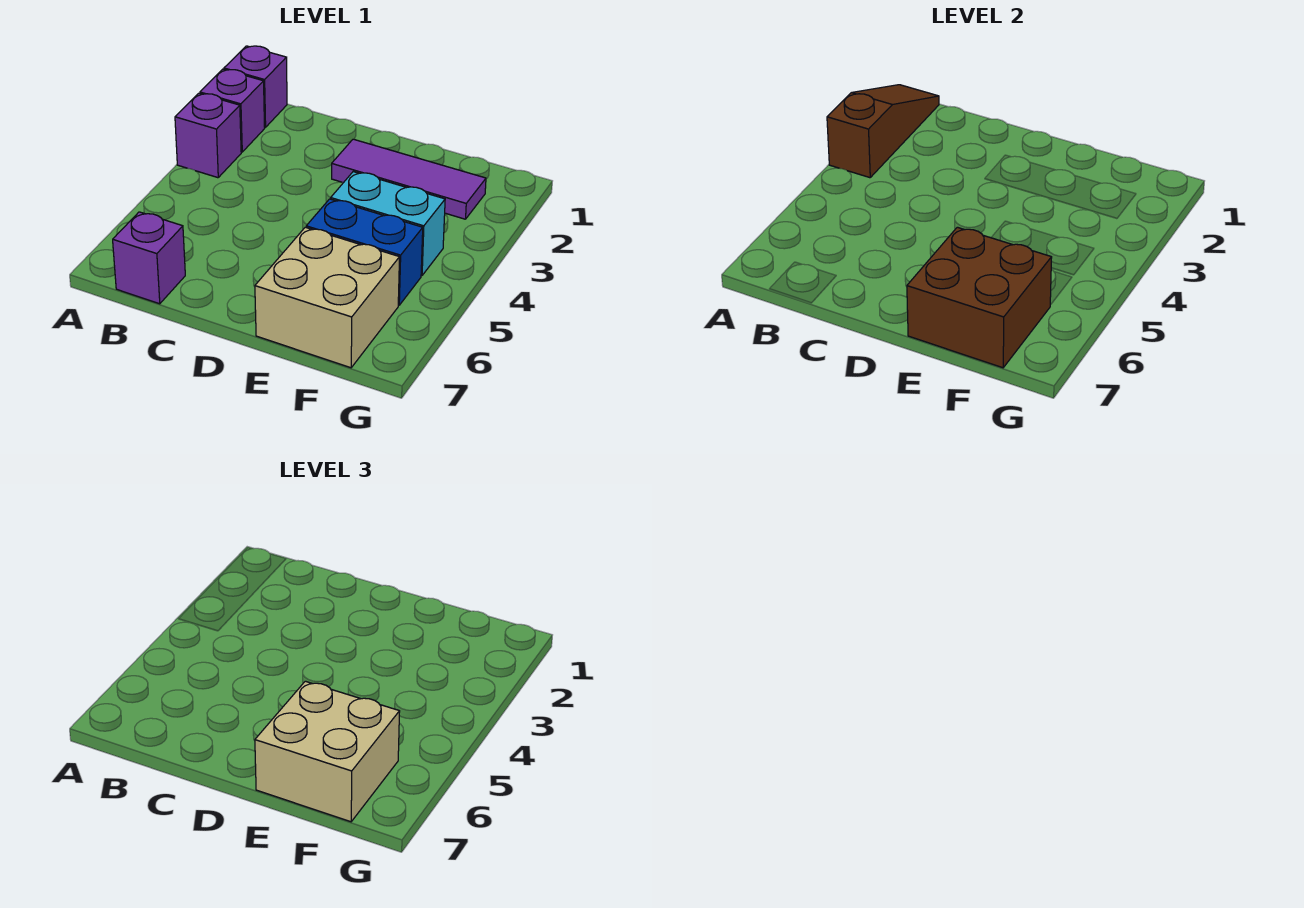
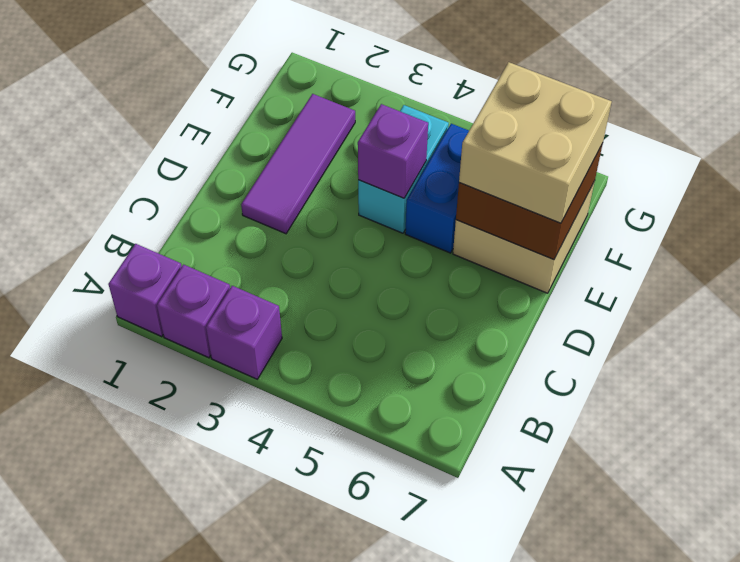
brown slope A1:A3 level 2 top 3 -> none
purple brick B7 level 1 -> purple brick E4 level 2

